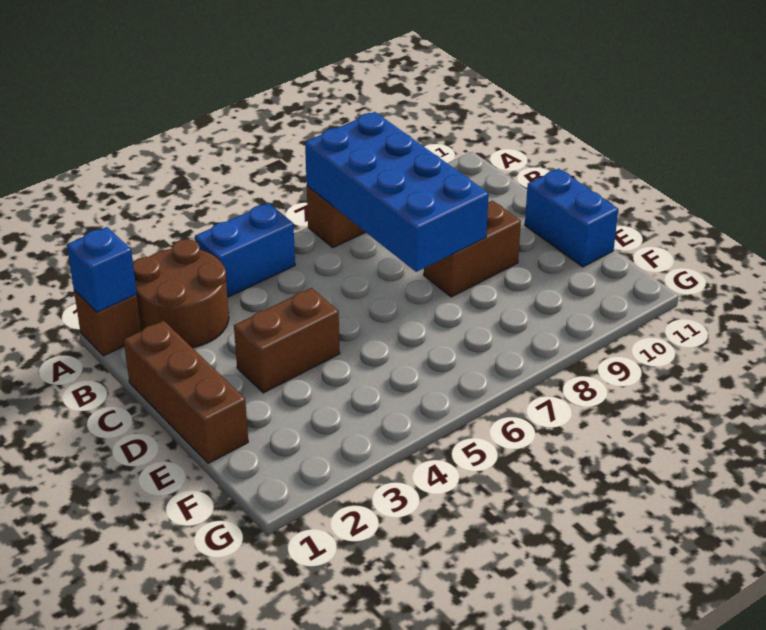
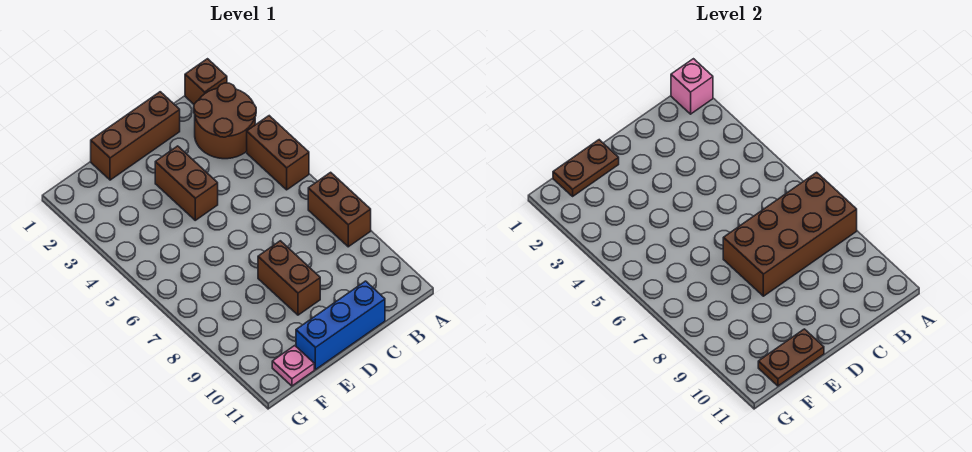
blue brick A1 level 2 -> pink brick A1 level 2
blue brick A4:A5 level 1 -> brown brick A4:A5 level 1
blue brick A7:D8 level 2 -> brown brick A7:D8 level 2
blue brick D11:E11 level 1 -> blue brick C11:E11 level 1
none -> brown plate E1:F1 level 2
none -> brown plate E11:F11 level 2
none -> pink plate F11 level 1

